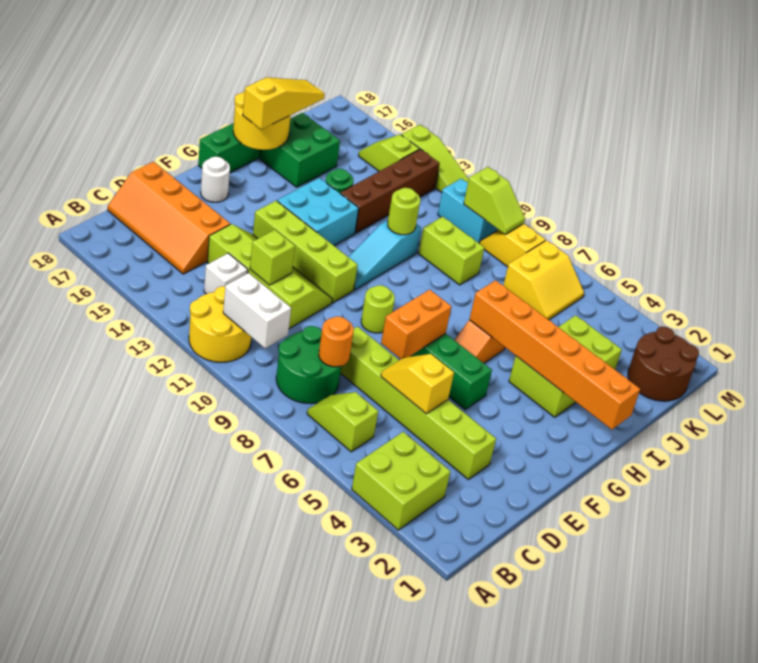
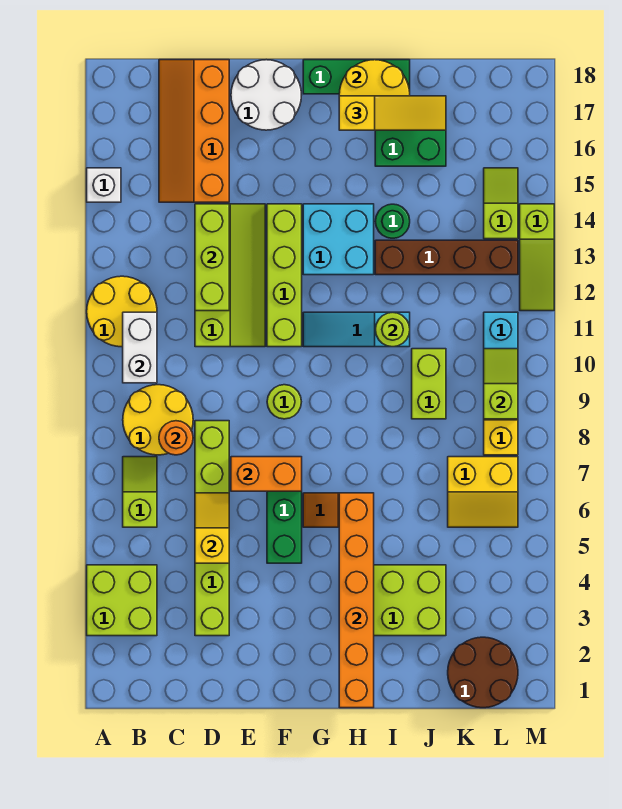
green round brick B8:C9 level 1 -> yellow round brick B8:C9 level 1
white brick C13 level 1 -> white brick A15 level 1
lime brick D12 level 2 -> lime brick D12:D14 level 2
white round brick F17 level 1 -> white round brick E17:F18 level 1
lime slope L9:L10 level 2 top 10 -> lime slope L9:L10 level 2 top 9

